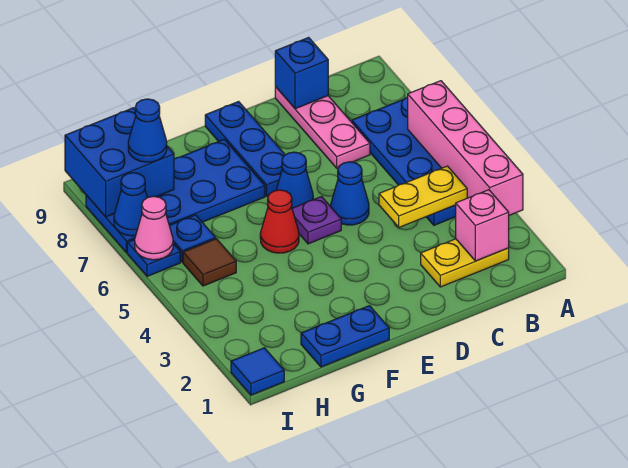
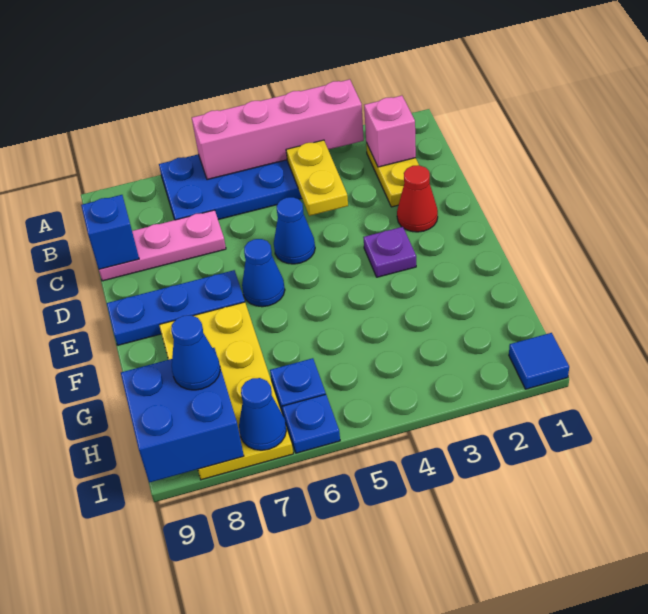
purple plate E5 level 1 -> purple plate E3 level 1
blue plate F1:G1 level 1 -> none
red cone F5 level 1 -> red cone D2 level 1
blue plate F7:I8 level 1 -> yellow plate F7:I8 level 1
brown tile H5 level 1 -> none
pink cone I6 level 2 -> none

